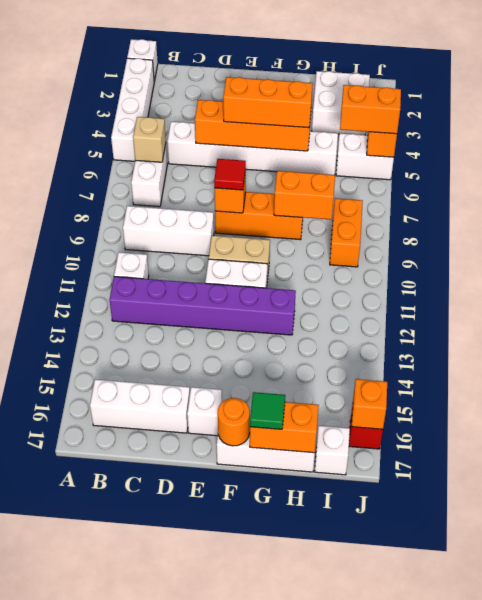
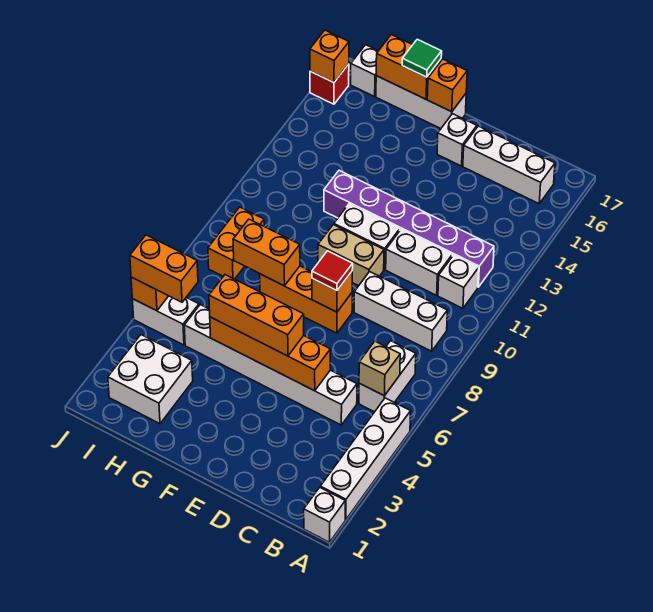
none -> white brick C11:D11 level 1
orange round brick F17 level 2 -> orange brick F17 level 2

